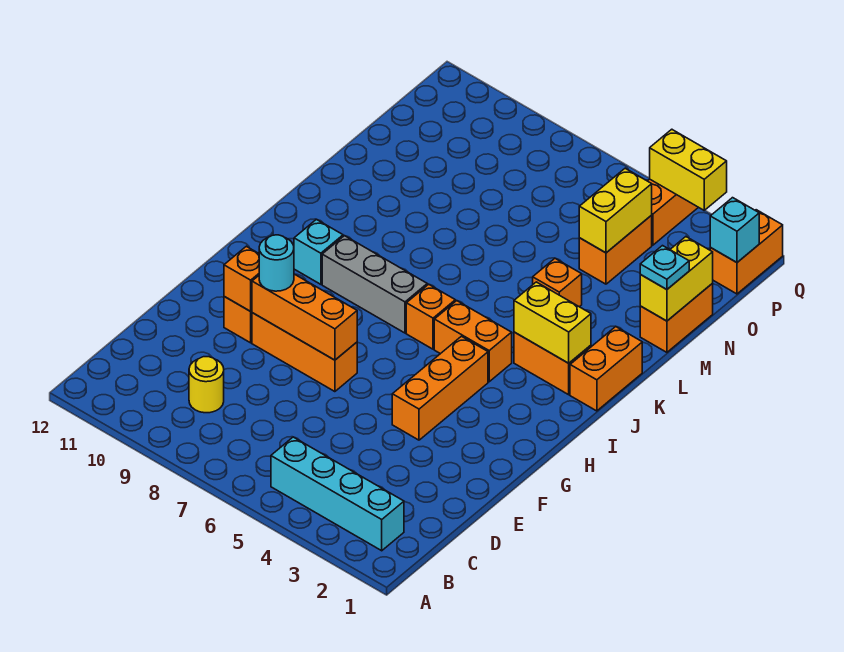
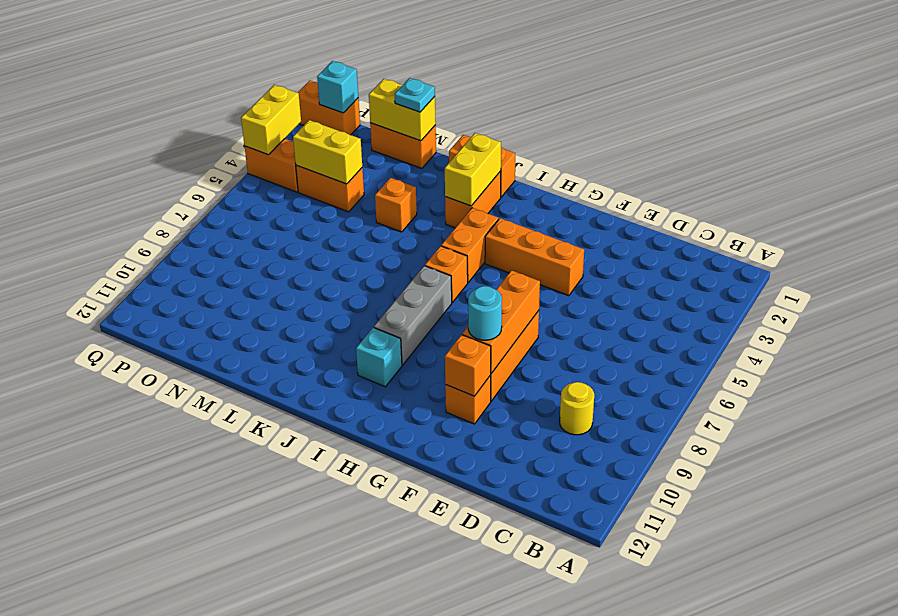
cyan brick B2:B5 level 1 -> none

